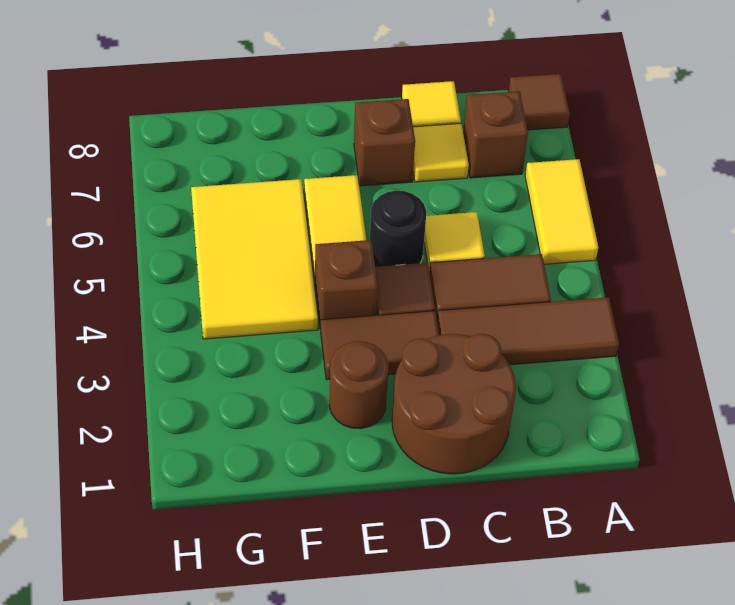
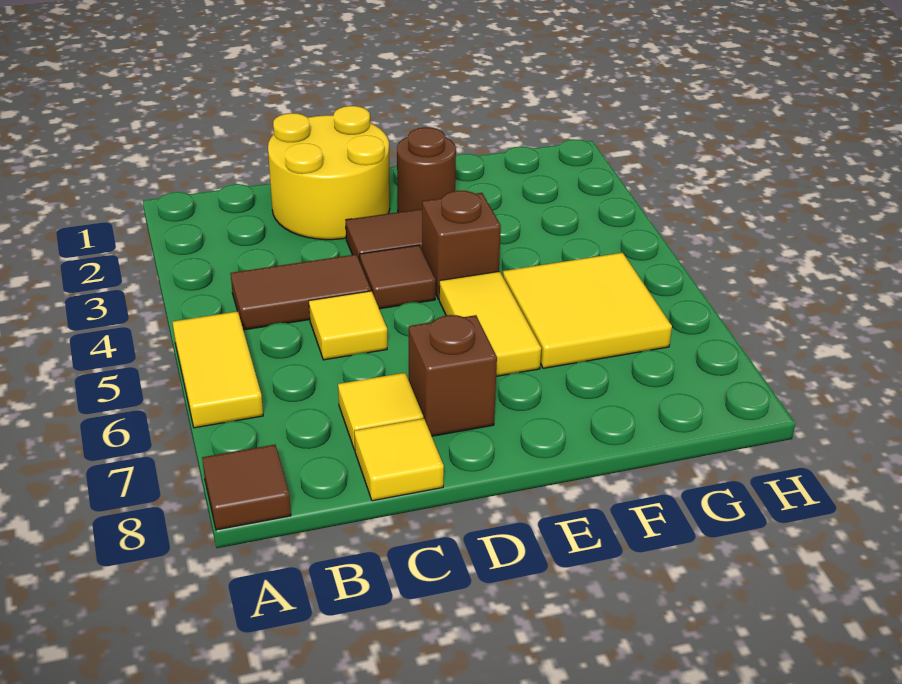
brown tile A3:C3 level 1 -> none
brown brick B7 level 1 -> none
brown round brick C1:D2 level 1 -> yellow round brick C1:D2 level 1
black round brick D5 level 1 -> none
yellow tile F4:G6 level 1 -> yellow tile F5:G6 level 1

